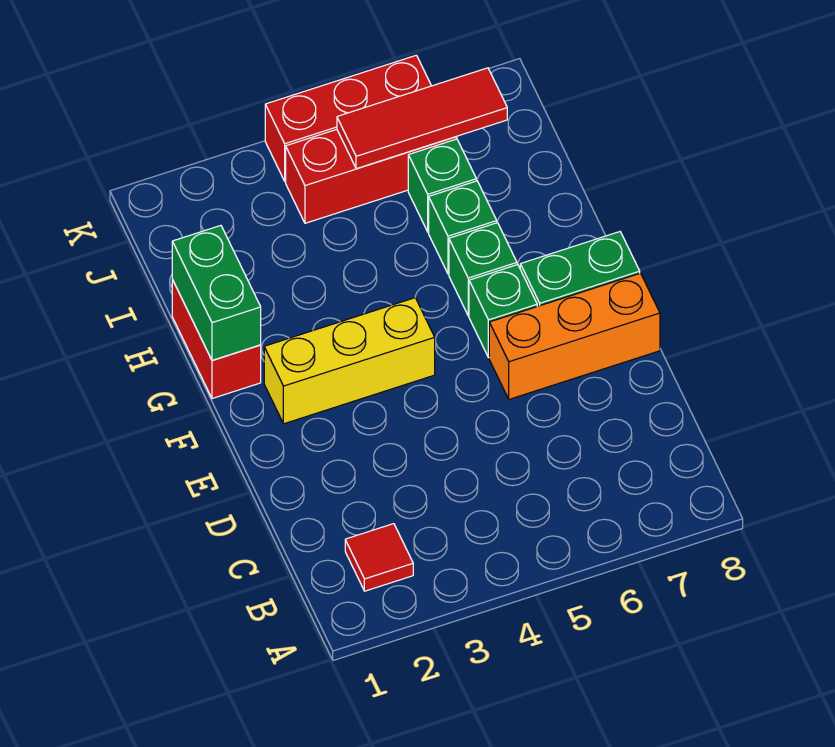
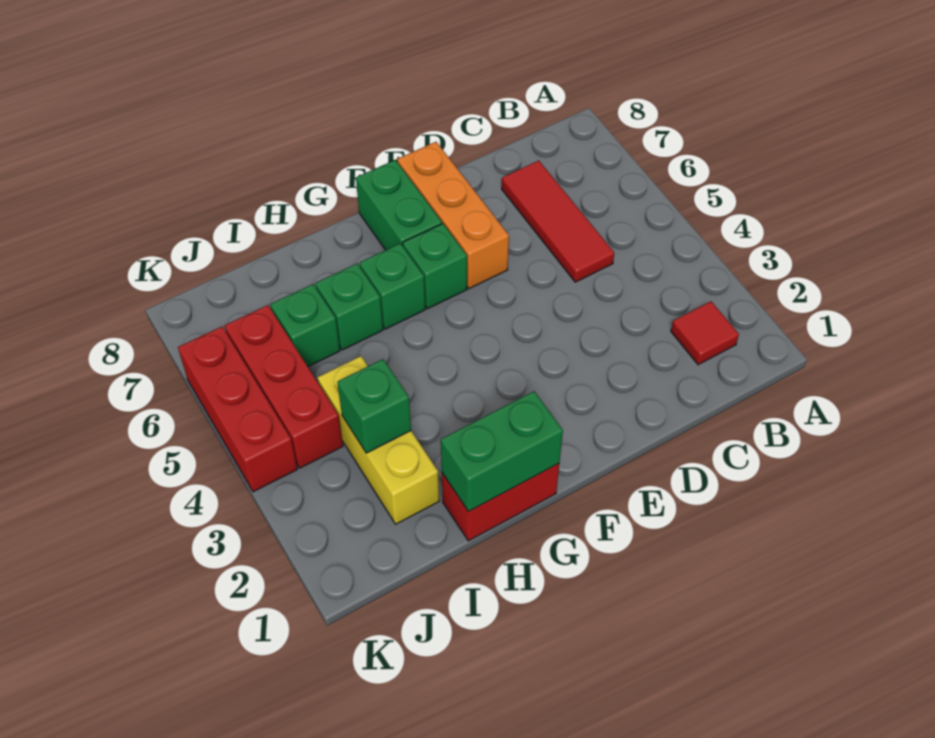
yellow brick F2:F4 level 1 -> yellow brick I2:I4 level 1
none -> green brick I3 level 2
red tile J5:J7 level 2 -> red tile C5:C7 level 1

